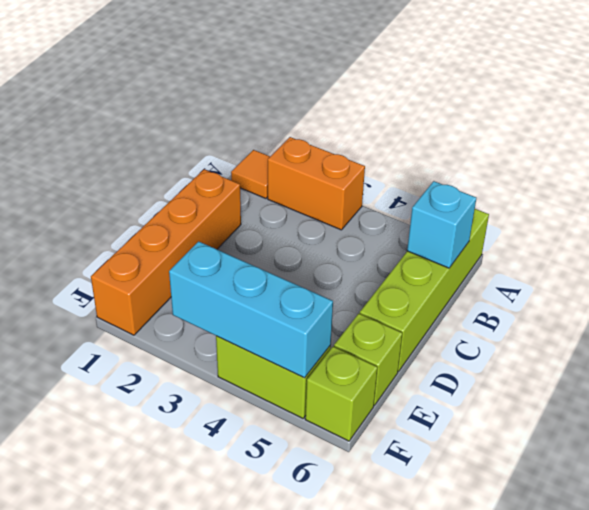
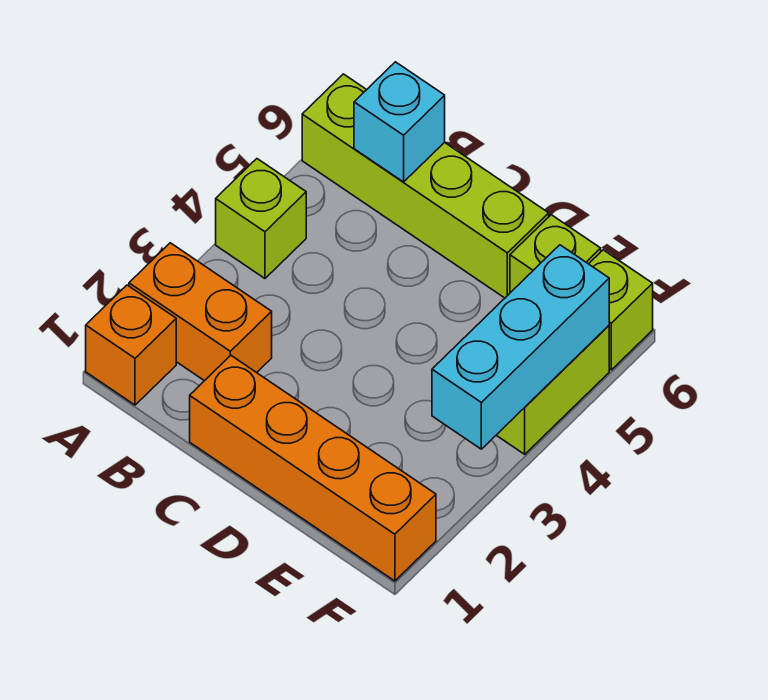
orange tile A1 level 1 -> orange brick A1 level 1
orange brick A2:A3 level 1 -> orange brick A2:B2 level 1
none -> lime brick A4 level 1

